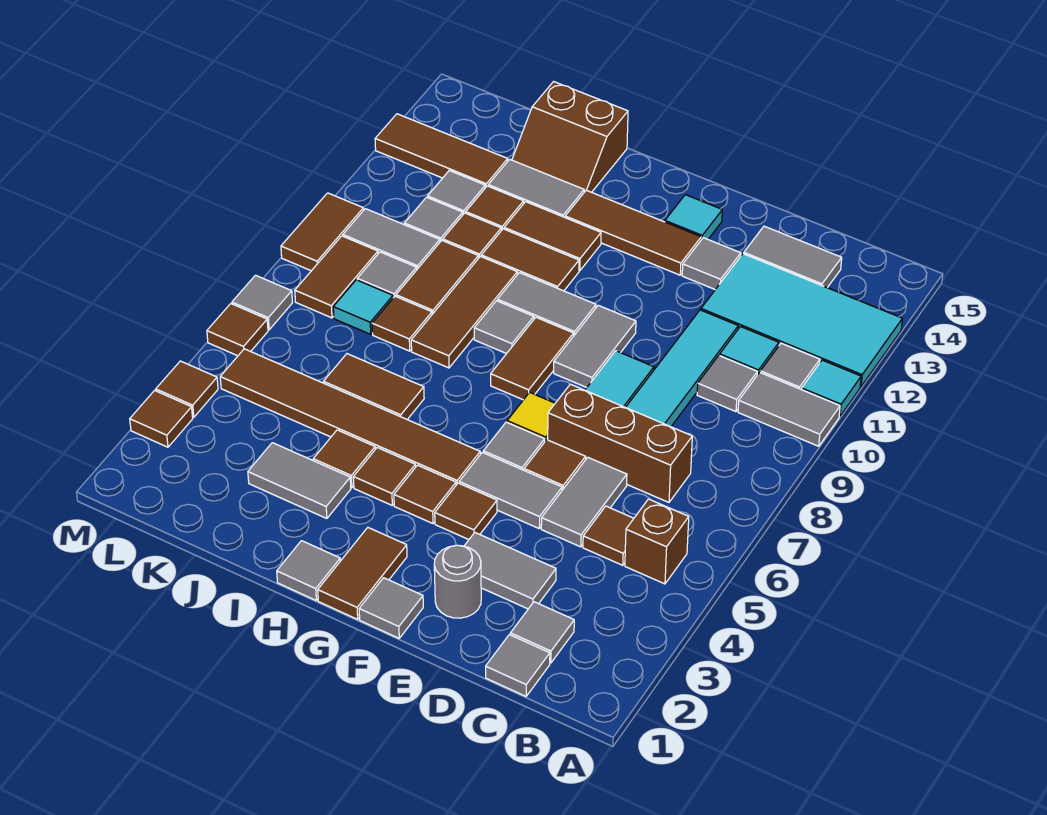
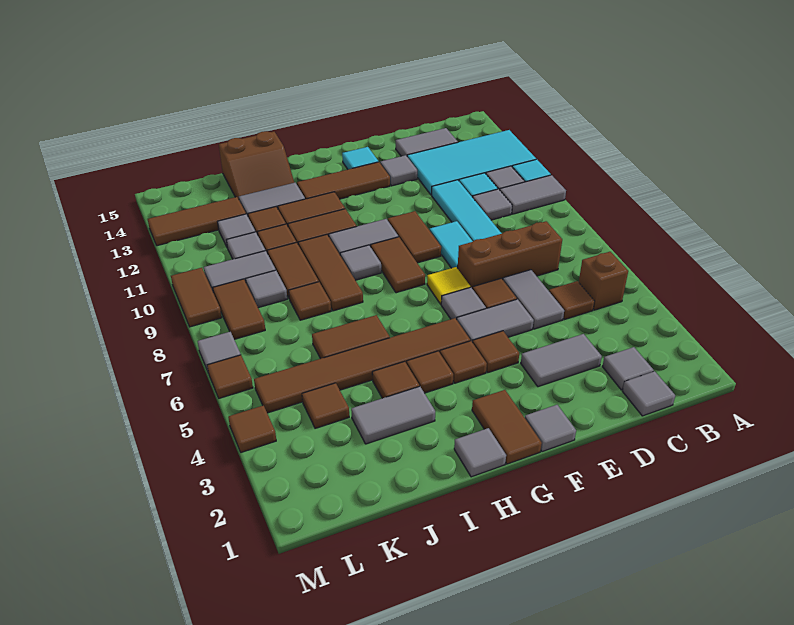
grey round brick E2 level 1 -> none
grey tile F9:F10 level 1 -> brown tile F9:F10 level 1
cyan tile K8 level 1 -> none
brown tile M3 level 1 -> brown tile K4 level 1

